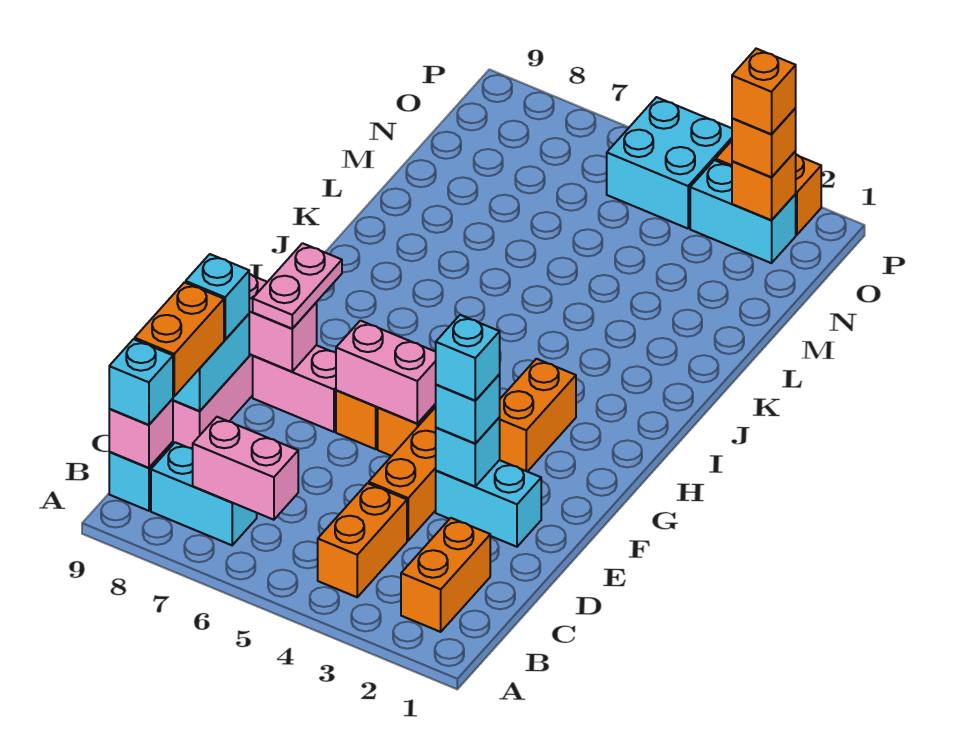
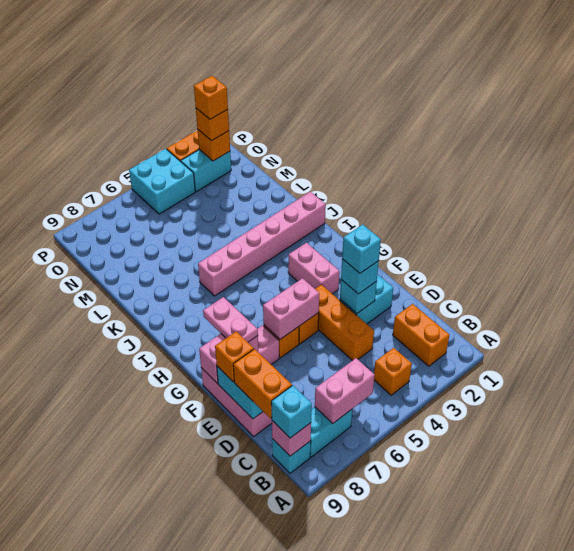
orange brick B4:C4 level 1 -> orange brick B4 level 1
cyan brick E9 level 3 -> orange brick E9 level 3
orange brick G3:H3 level 1 -> pink brick G3:H3 level 1
none -> pink brick J1:J6 level 1

